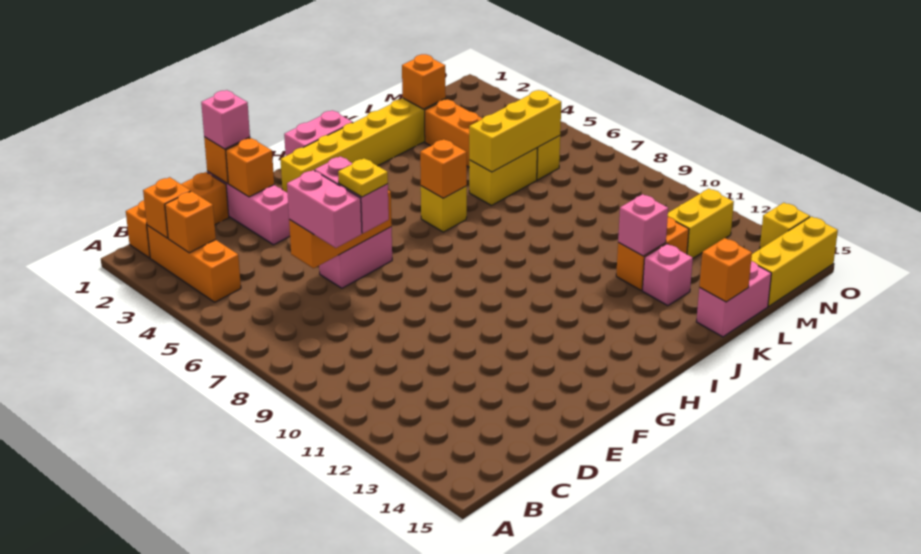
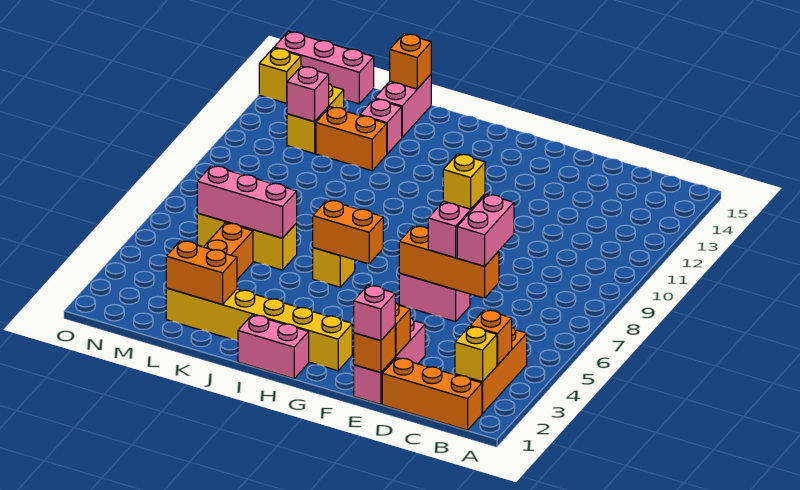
orange brick B2 level 2 -> yellow brick B2 level 2
yellow plate E7 level 4 -> yellow brick E7 level 4
orange brick I6 level 2 -> orange brick H6:I6 level 2
yellow brick K6:M6 level 2 -> pink brick K6:M6 level 2
pink brick K12 level 2 -> pink brick M12 level 2
pink brick K15:L15 level 1 -> pink brick K14:K15 level 1
orange brick L2 level 2 -> orange brick K2:L2 level 2
yellow brick M12:N12 level 1 -> yellow brick M12:M13 level 1
yellow brick M15:O15 level 1 -> pink brick M15:O15 level 1

